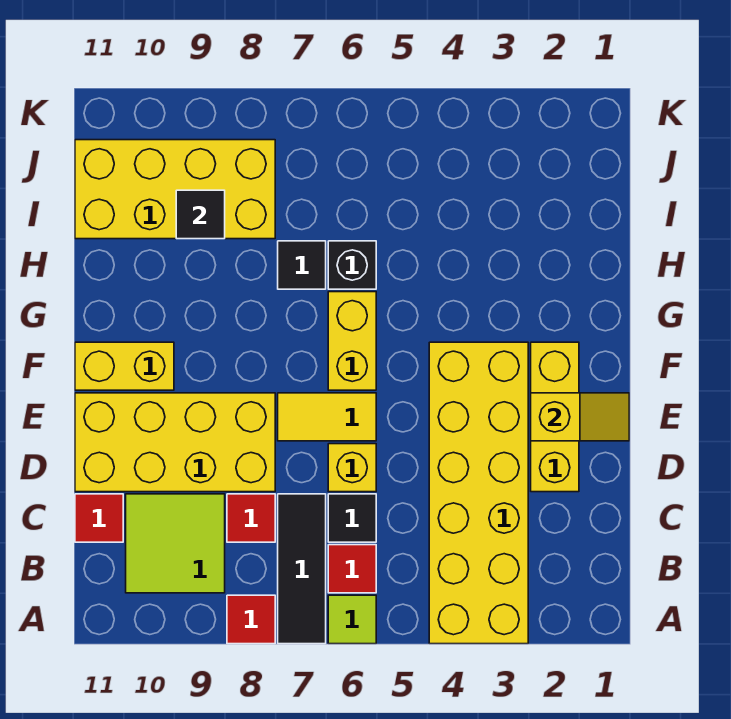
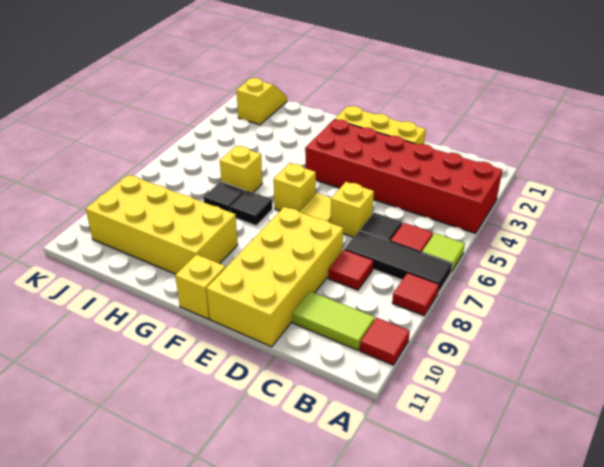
yellow brick A3:F4 level 1 -> red brick A3:F4 level 1
lime tile B9:C10 level 1 -> lime tile B10:C10 level 1
red tile C11 level 1 -> red tile A10 level 1
yellow slope E1:E2 level 2 top 2 -> yellow slope J1:J2 level 1 top 2
yellow brick F6:G6 level 1 -> yellow brick F6 level 1
yellow brick F10:F11 level 1 -> yellow brick F11 level 1
black brick H6 level 1 -> yellow brick H6 level 1
yellow brick I8:J11 level 1 -> yellow brick G9:J10 level 1
black tile I9 level 2 -> black tile G7 level 1

